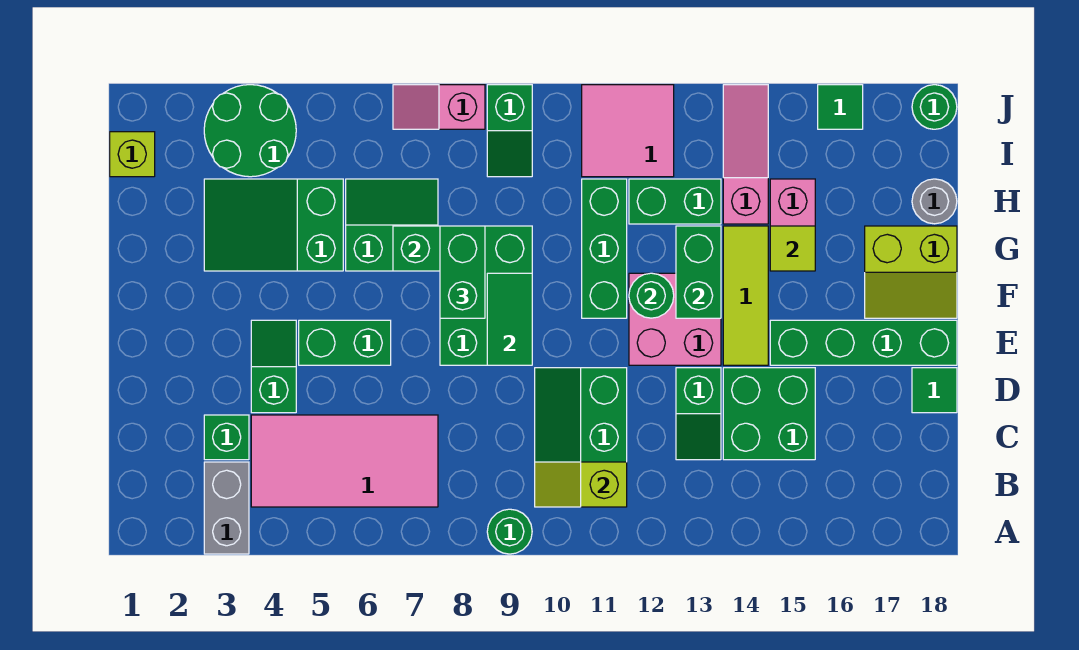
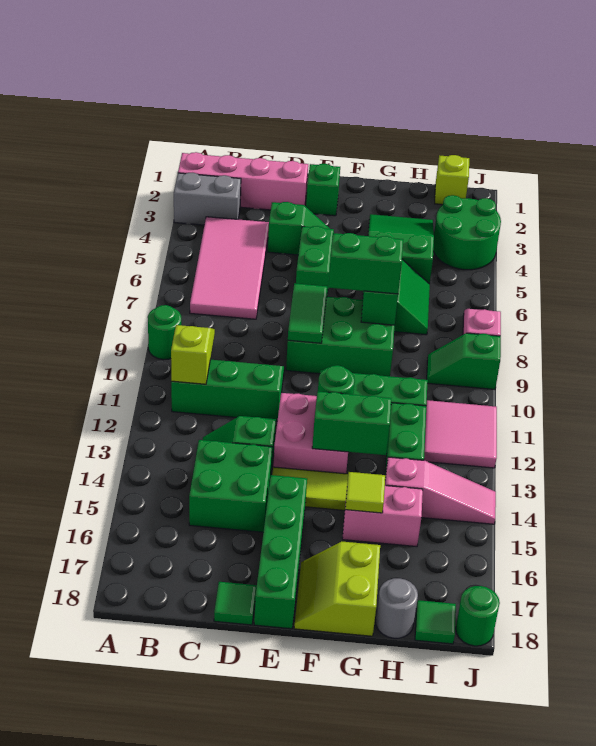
none -> pink brick A2:D2 level 1
green brick C3 level 1 -> green brick E2 level 1
green tile E9:F9 level 2 -> green tile E8:E9 level 2
green tile J16 level 1 -> green tile I18 level 1

